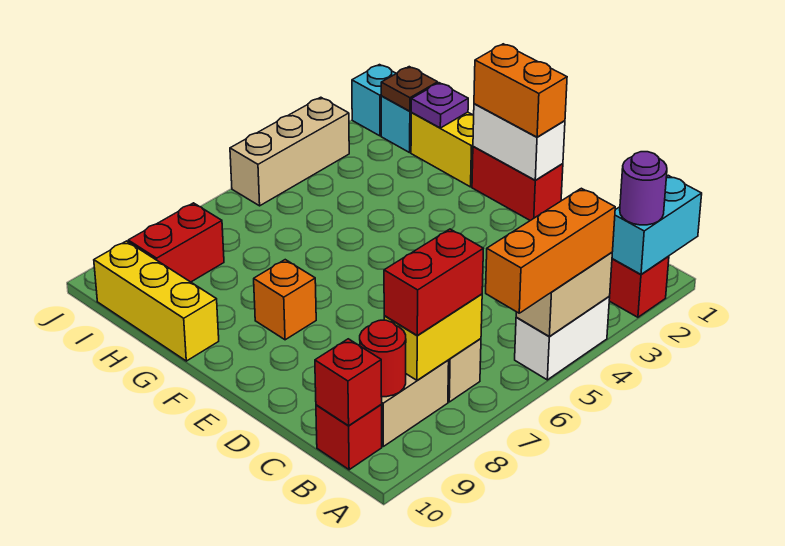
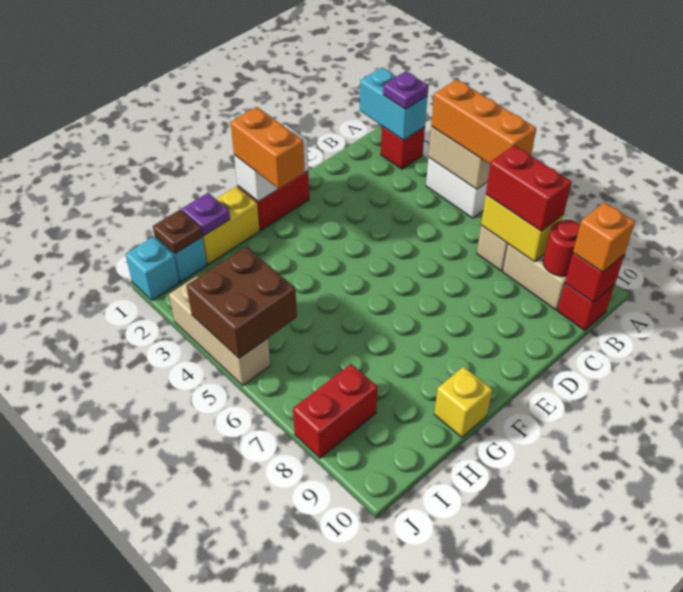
purple round brick A2 level 3 -> purple plate A2 level 3
orange brick E1:F1 level 3 -> orange brick F1:F2 level 3
orange brick F8 level 1 -> orange brick B10 level 3
yellow brick G10:I10 level 1 -> yellow brick G10 level 1
none -> brown brick I4:J5 level 2
red brick I8:I9 level 1 -> red brick I8:J8 level 1

